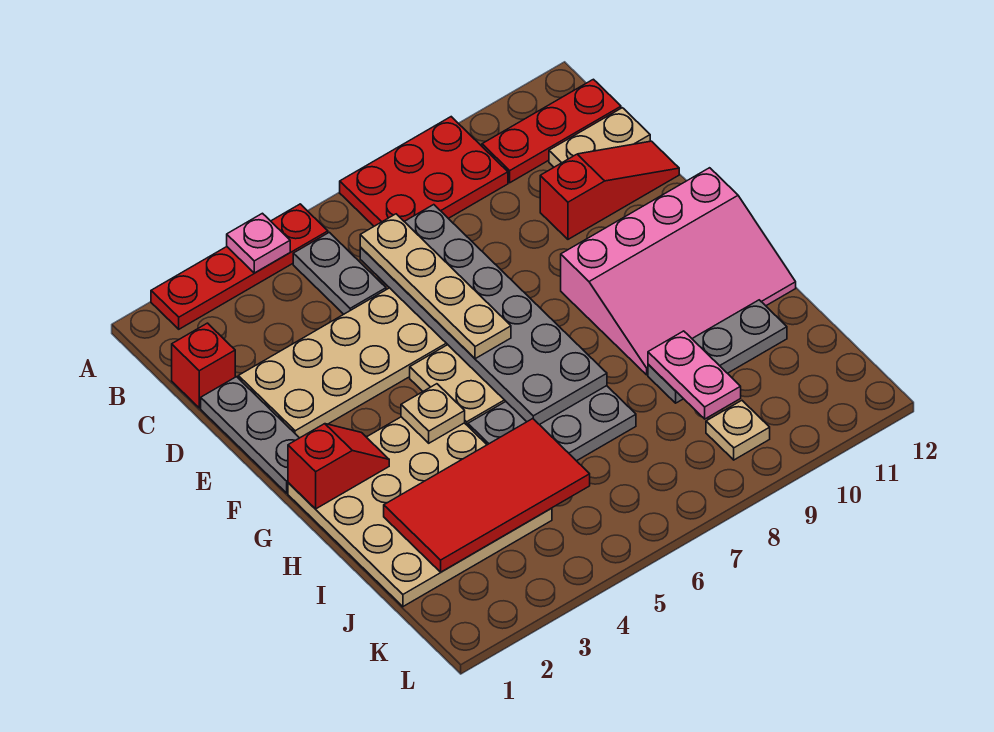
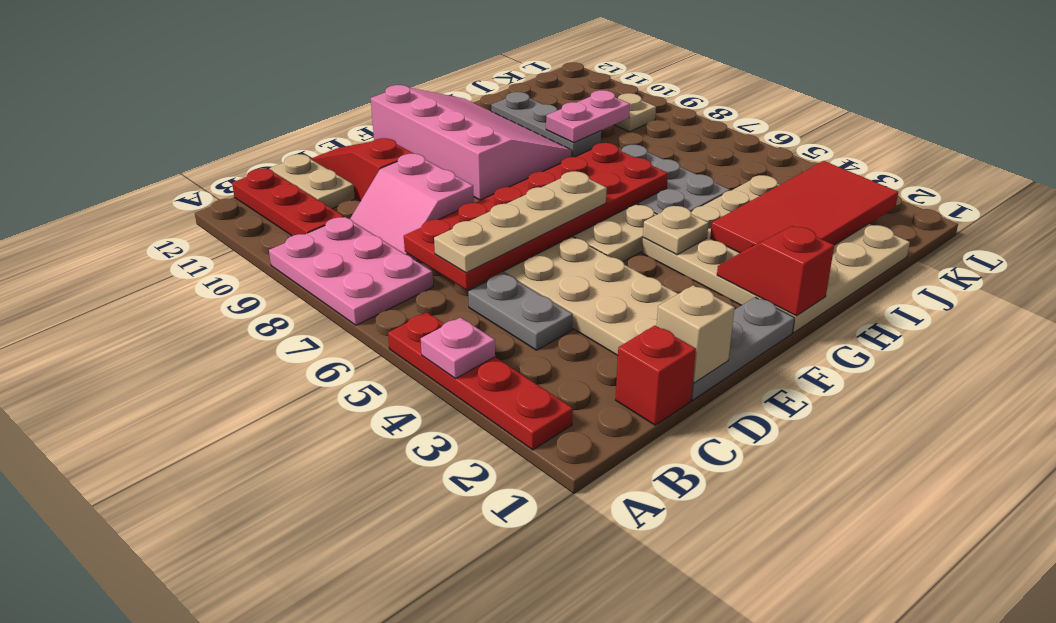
red plate A7:B9 level 1 -> pink plate A7:B9 level 1
grey plate B5:C5 level 1 -> grey plate C4:C5 level 1
grey plate C6:H7 level 2 -> red plate C6:H7 level 2
none -> pink slope C8:D9 level 1 top D
none -> tan brick D1 level 2
red tile I2:J5 level 2 -> red tile H2:K3 level 2

